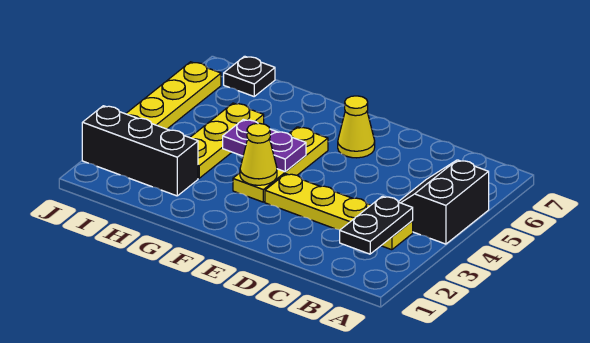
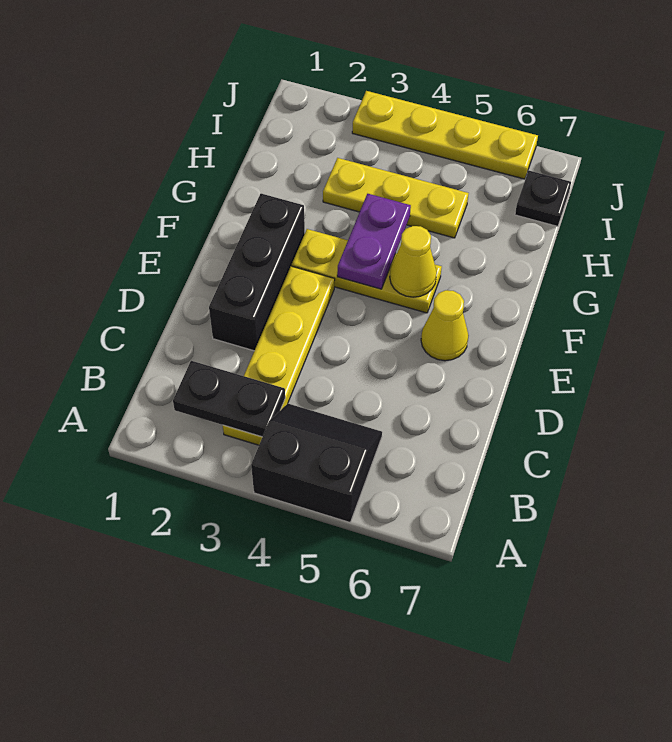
yellow cone F3 level 2 -> yellow cone F5 level 2
black brick H2:J2 level 1 -> black brick D2:F2 level 1

